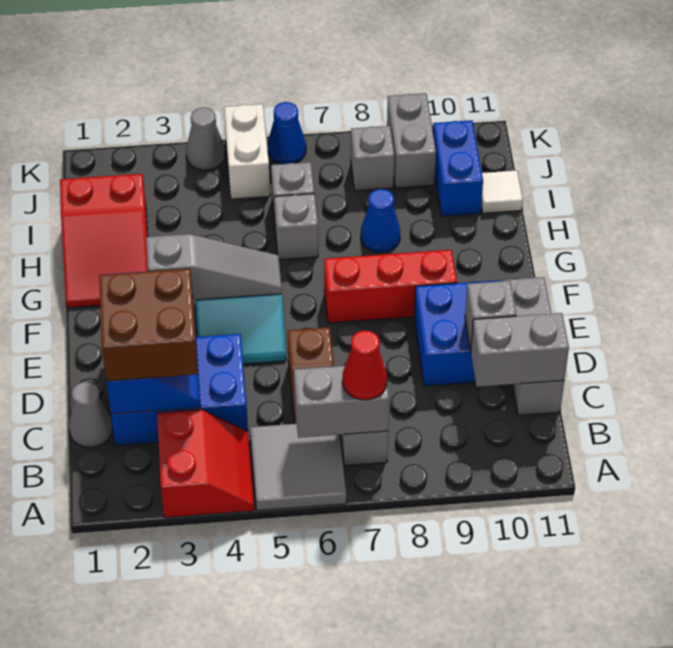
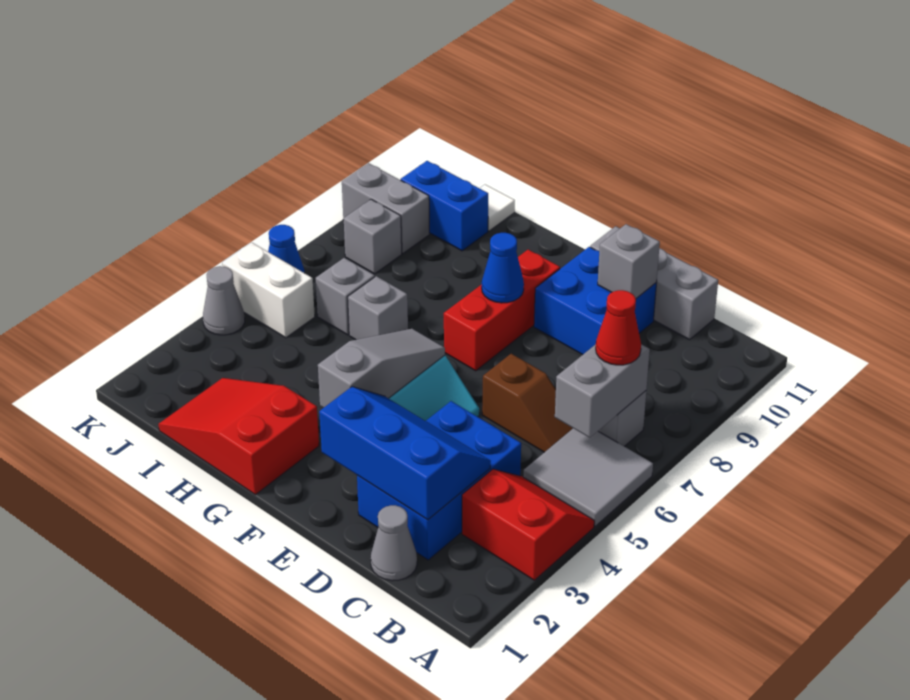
brown brick C2:D3 level 3 -> none
grey brick C10:C11 level 2 -> none
red slope G1:I2 level 1 top I -> red slope G1:I2 level 1 top G
blue cone H8 level 1 -> blue cone F8 level 2

